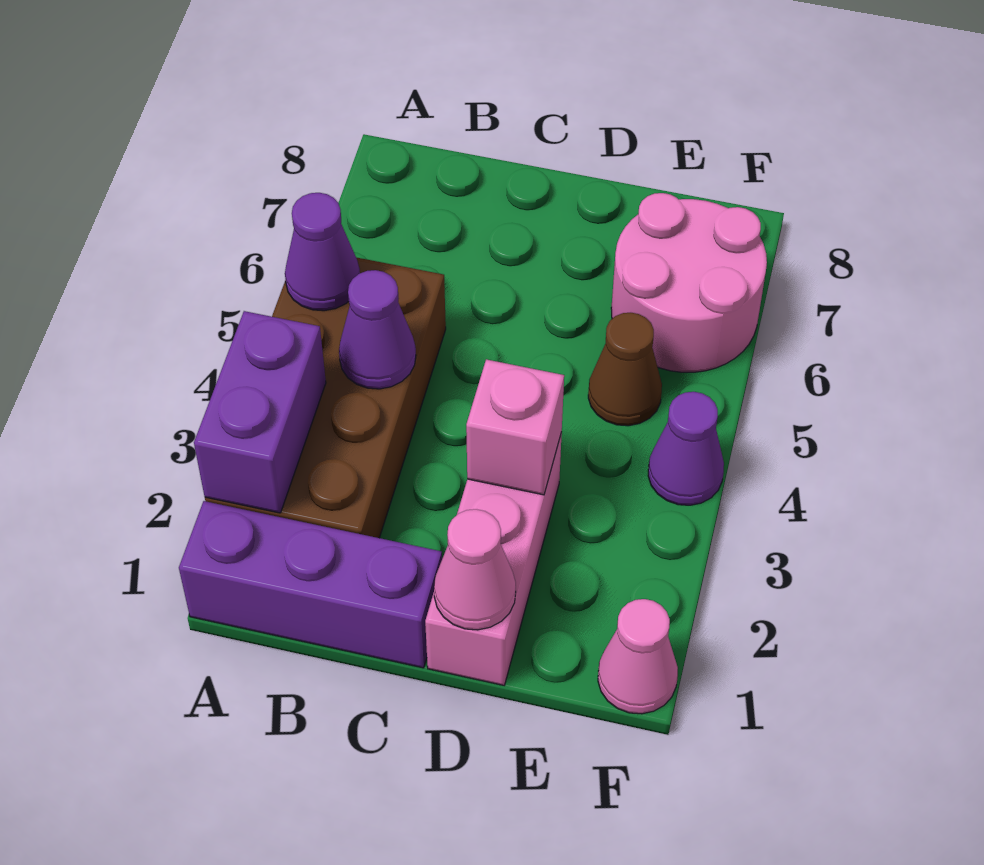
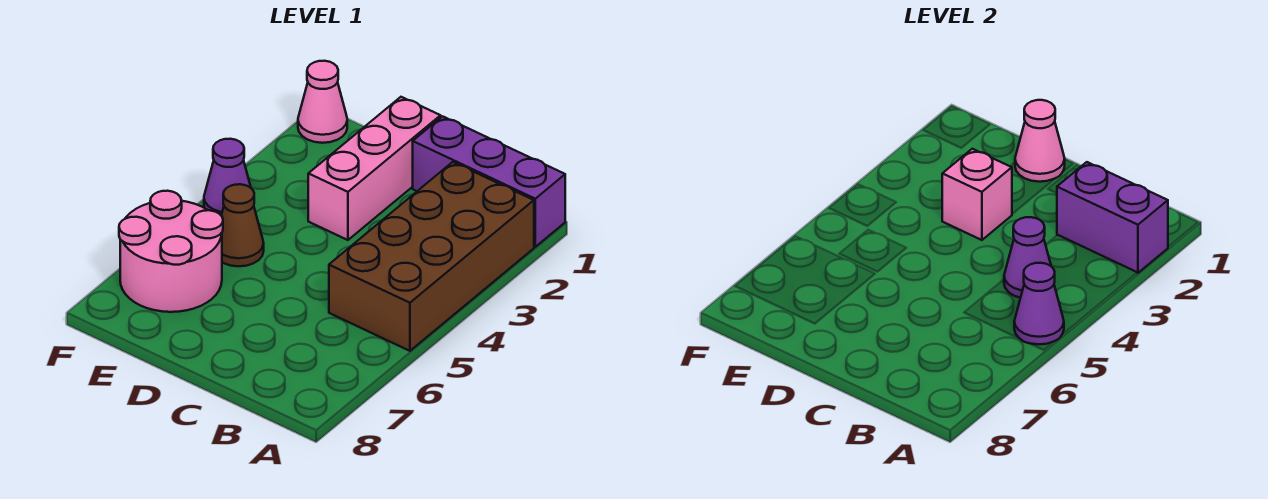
purple brick A2:A3 level 2 -> purple brick A2:B2 level 2

